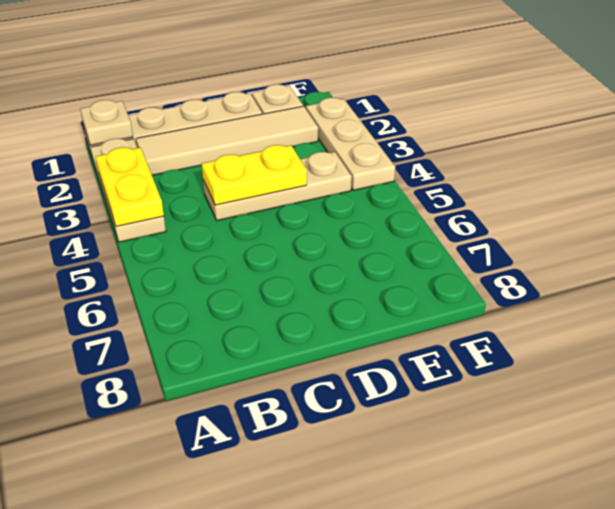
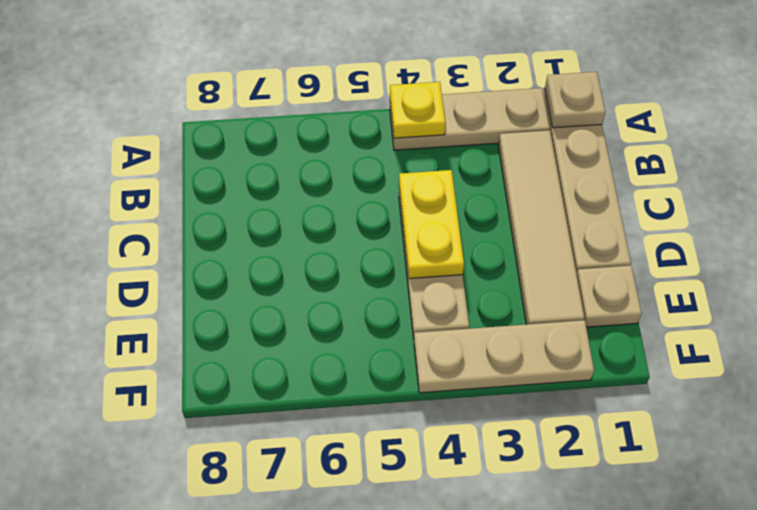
yellow plate A3:A4 level 2 -> yellow plate A4 level 2

